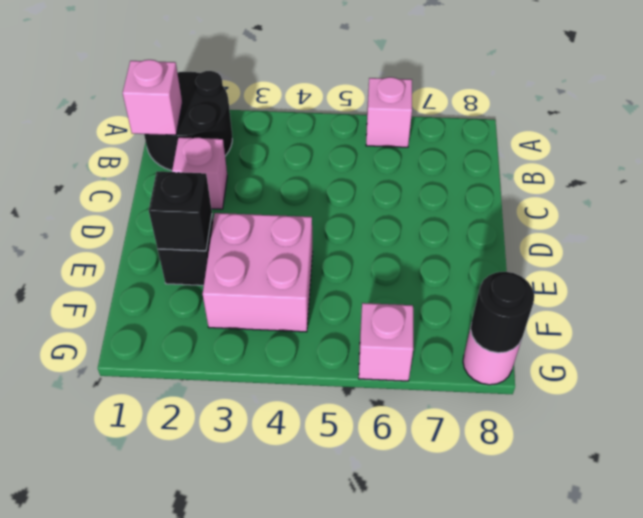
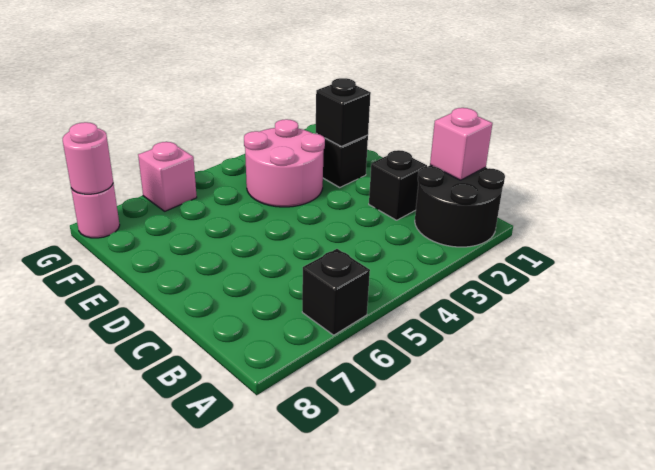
pink brick A6 level 1 -> black brick A6 level 1
pink brick C2 level 1 -> black brick C2 level 1
pink brick E3:F4 level 1 -> pink round brick E3:F4 level 1
black round brick G8 level 2 -> pink round brick G8 level 2

